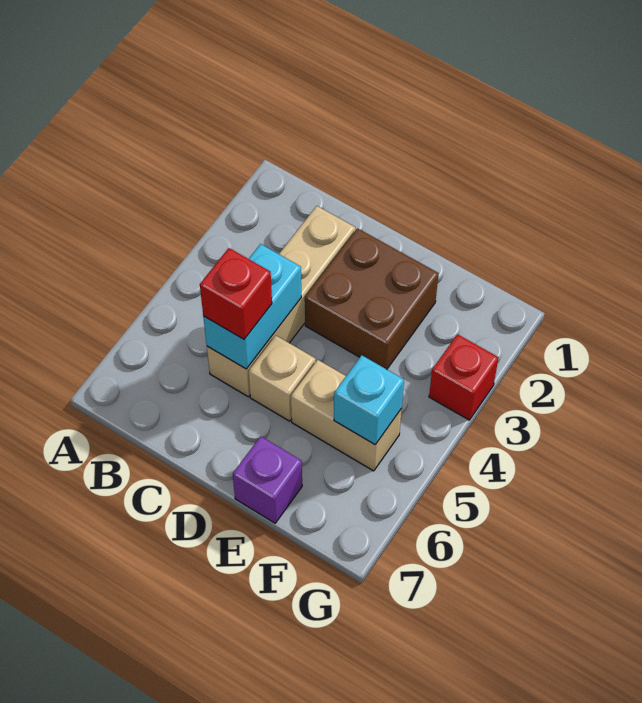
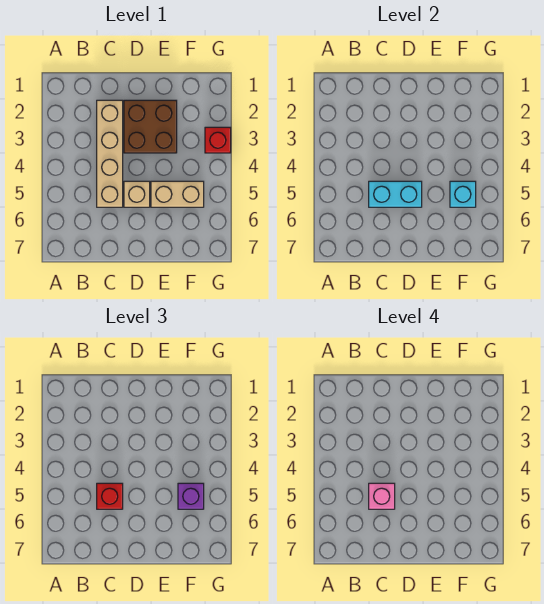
cyan brick C4:C5 level 2 -> cyan brick C5:D5 level 2
none -> pink brick C5 level 4
purple brick E7 level 1 -> purple brick F5 level 3

